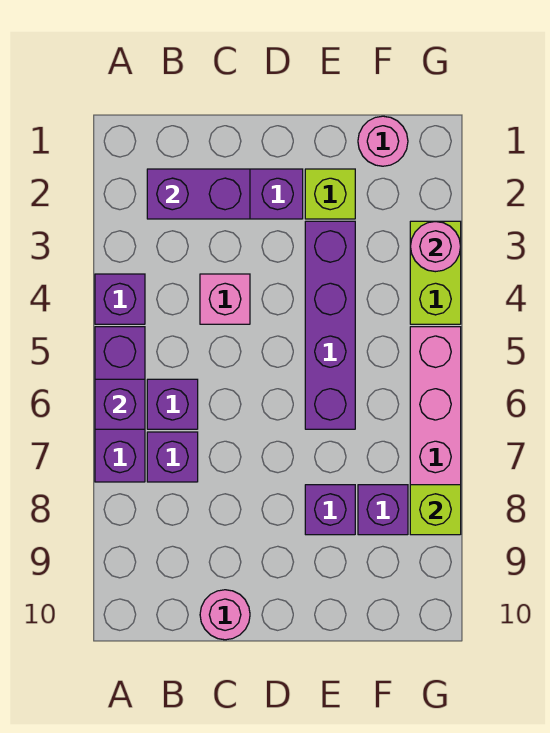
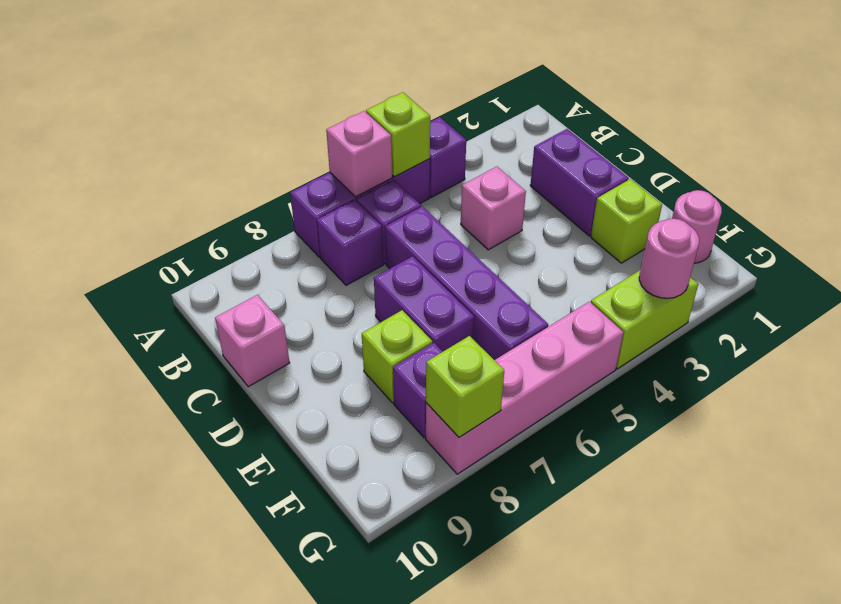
none -> lime brick A5 level 2
purple brick A6 level 2 -> pink brick A6 level 2
purple brick B2:C2 level 2 -> purple brick D7:E7 level 1
pink round brick C10 level 1 -> pink brick C10 level 1
purple brick E3:E6 level 1 -> purple brick C6:F6 level 1
purple brick E8 level 1 -> lime brick E8 level 1

